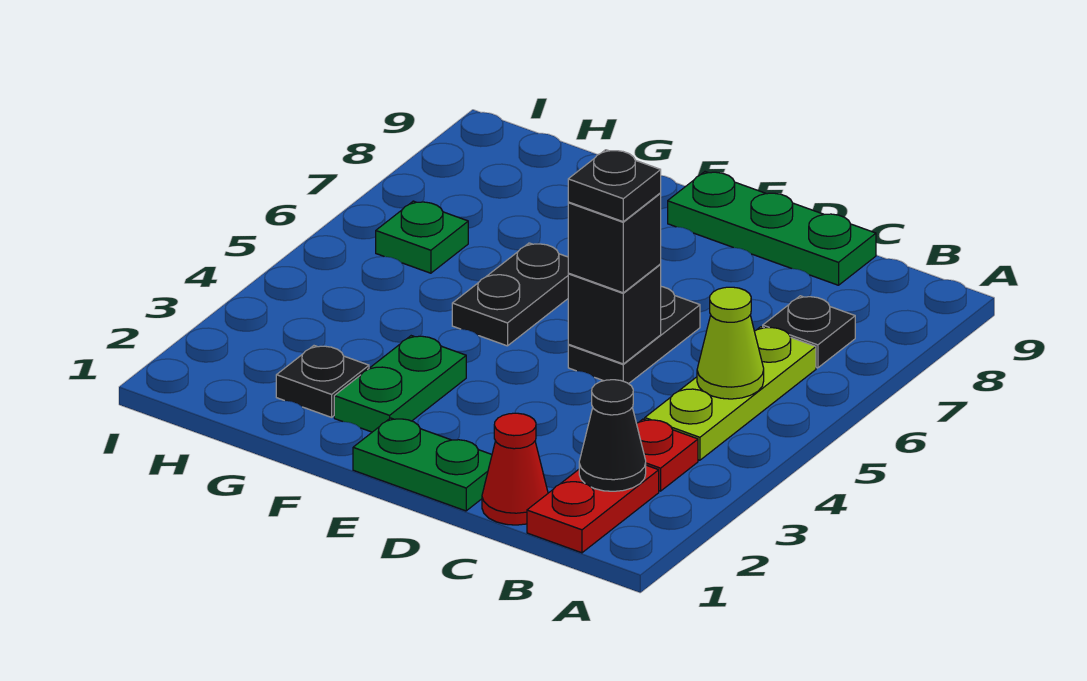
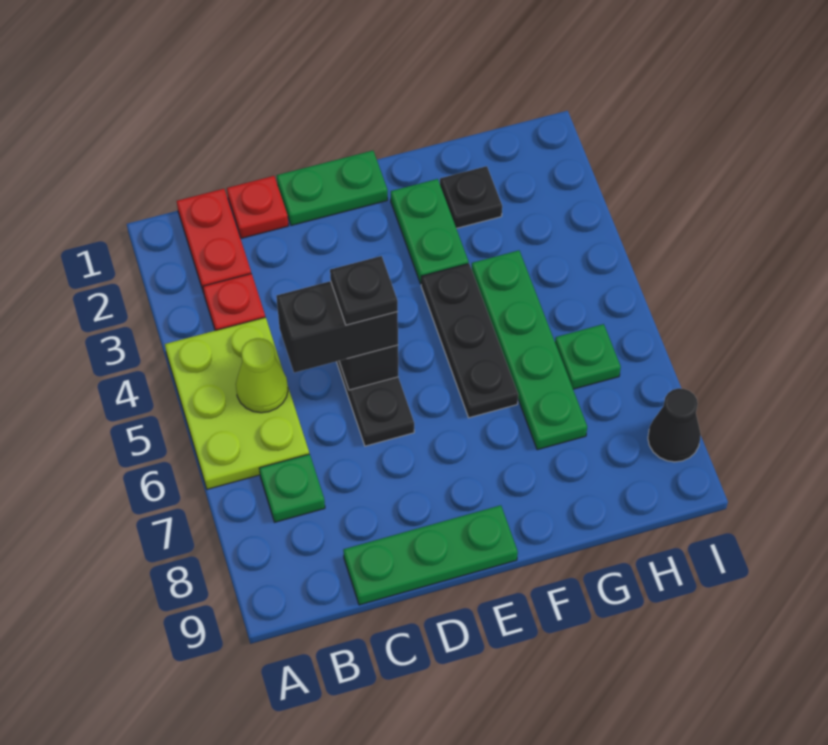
black cone B2 level 2 -> black cone I8 level 1
lime plate B4:B6 level 1 -> lime plate A4:B6 level 1
black plate B7 level 1 -> green plate B7 level 1
red cone C1 level 1 -> red plate C1 level 1
black brick D5 level 3 -> black brick C5:D5 level 3
black plate F5:F6 level 1 -> black plate F4:F6 level 1
none -> green plate G4:G7 level 1

